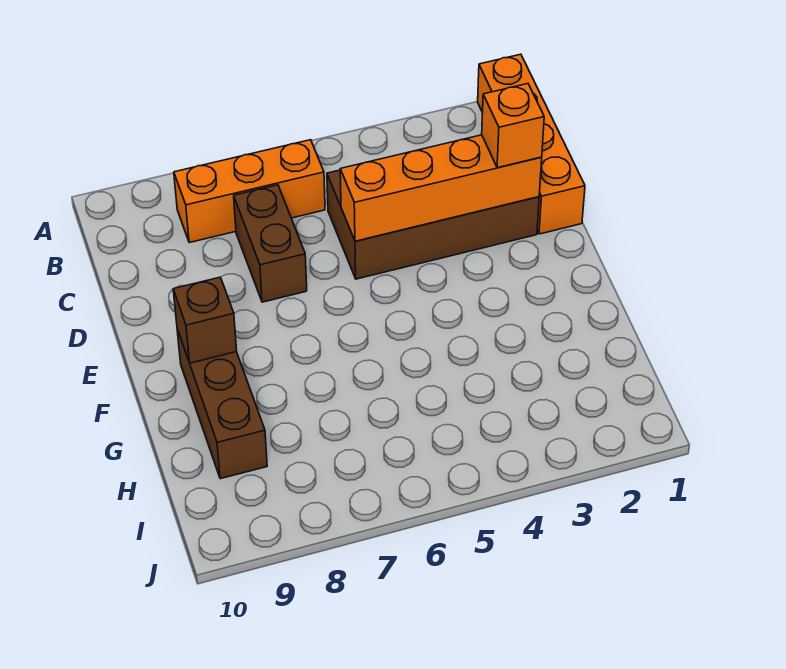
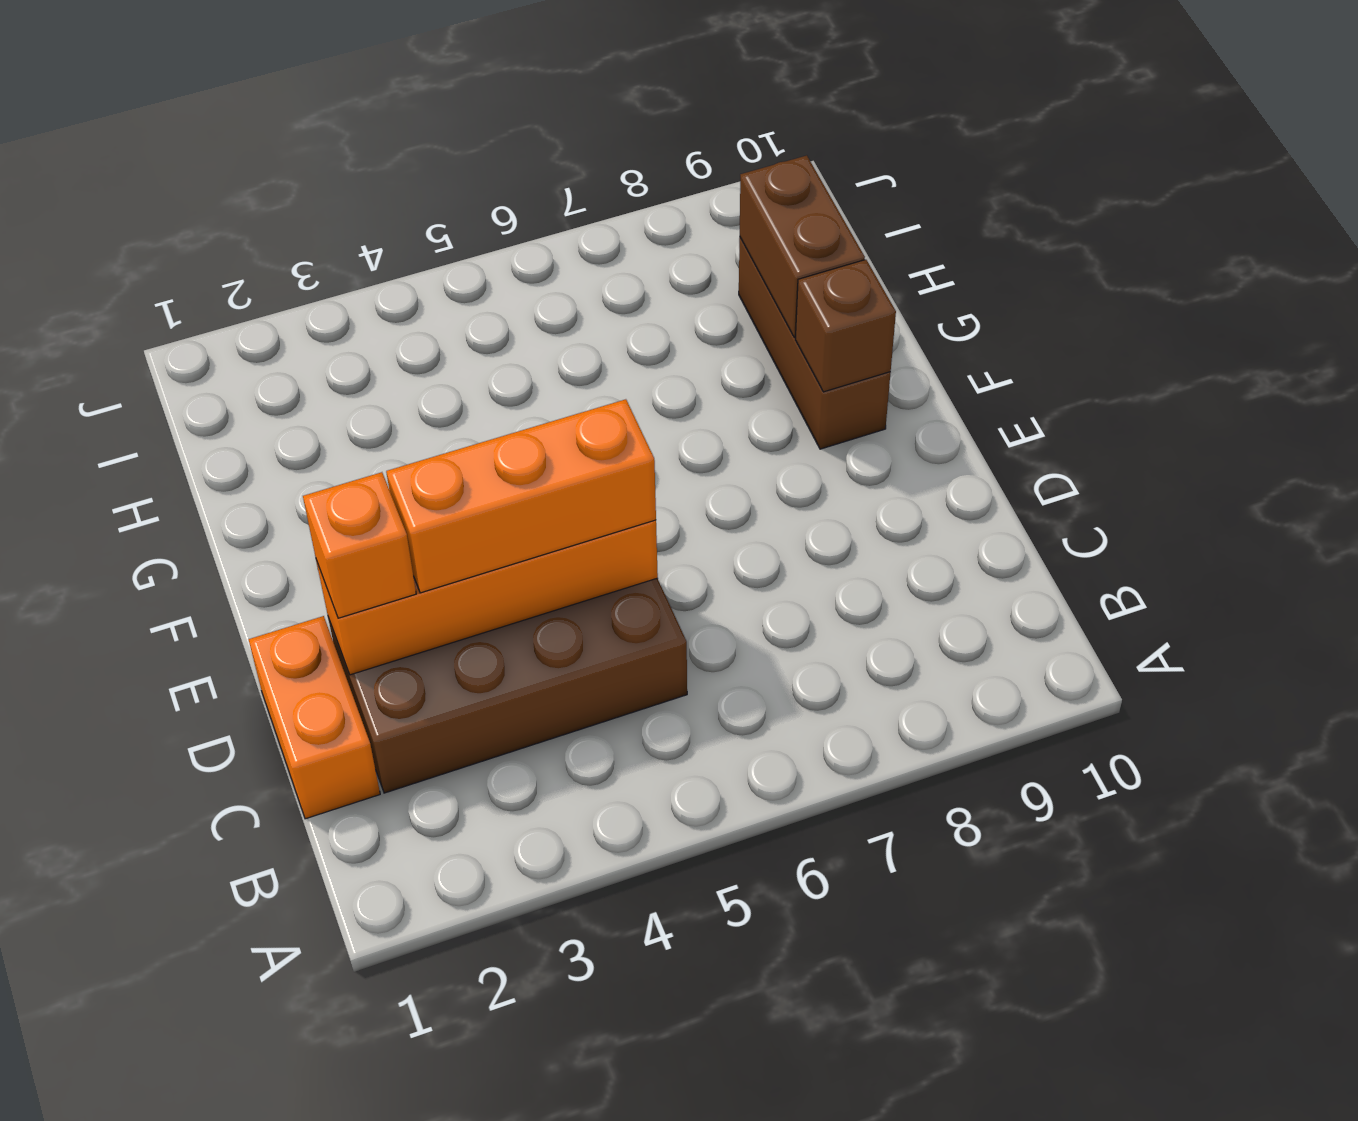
orange brick A1:D1 level 1 -> orange brick C1:D1 level 1
orange brick B6:B8 level 1 -> orange brick D3:D5 level 3
brown brick C7:D7 level 1 -> brown brick G9:H9 level 2

